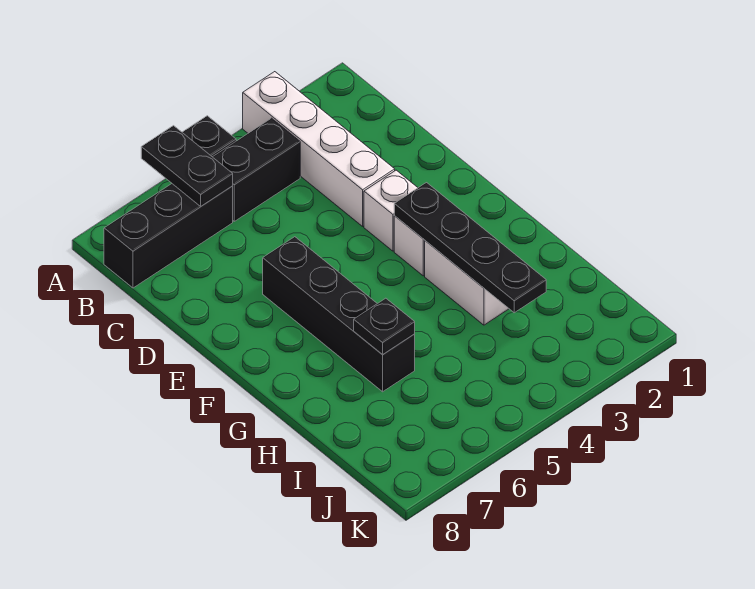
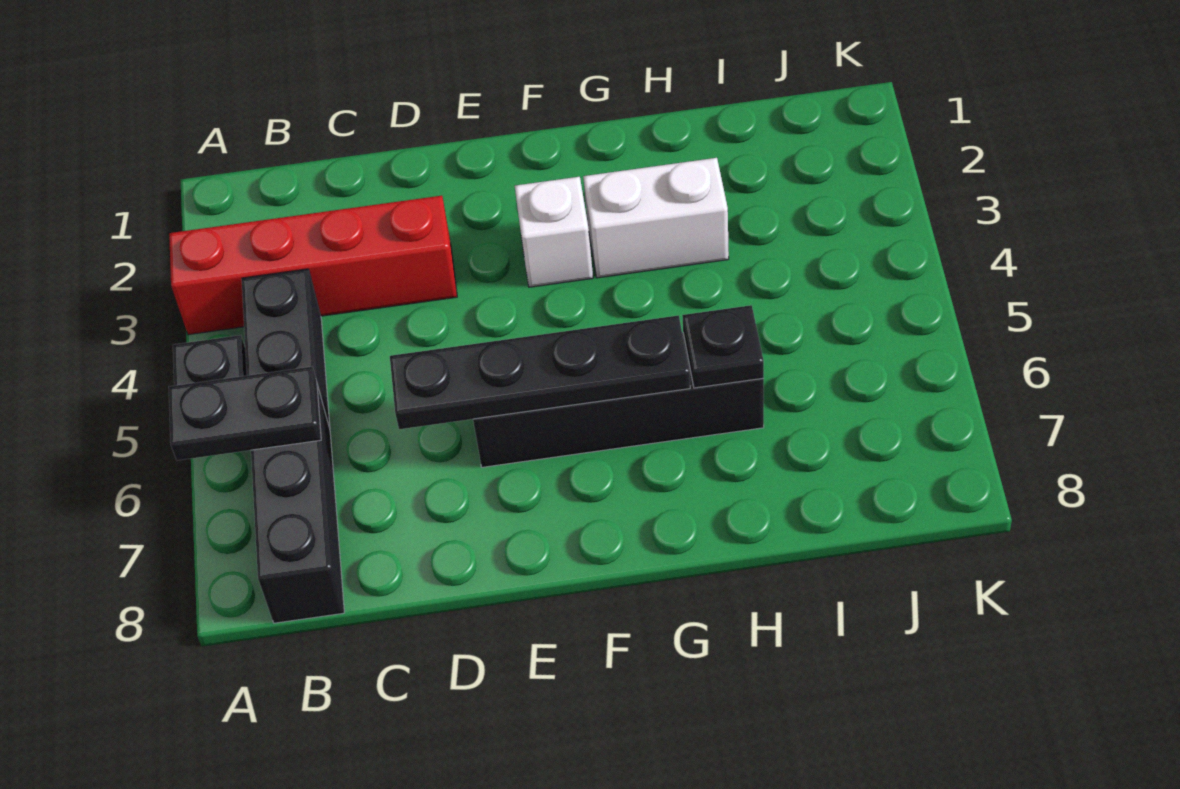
white brick A3:D3 level 1 -> red brick A3:D3 level 1
white brick E3 level 1 -> none
black plate F3:I3 level 2 -> black plate D6:G6 level 2

